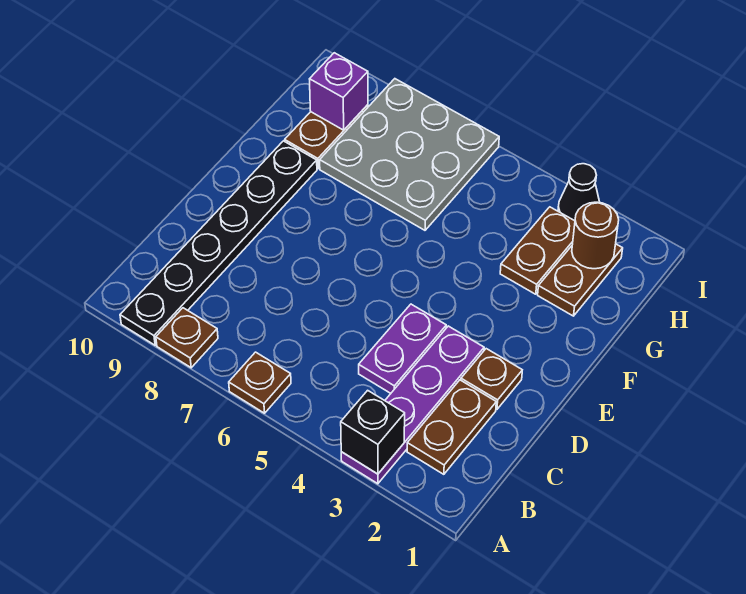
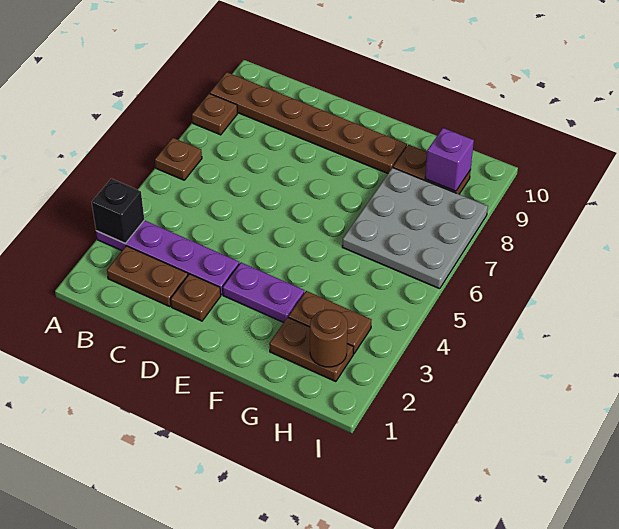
black plate A9:F9 level 1 -> brown plate A9:F9 level 1
purple plate C4:D4 level 1 -> purple plate E3:F3 level 1
black cone I3 level 1 -> none

